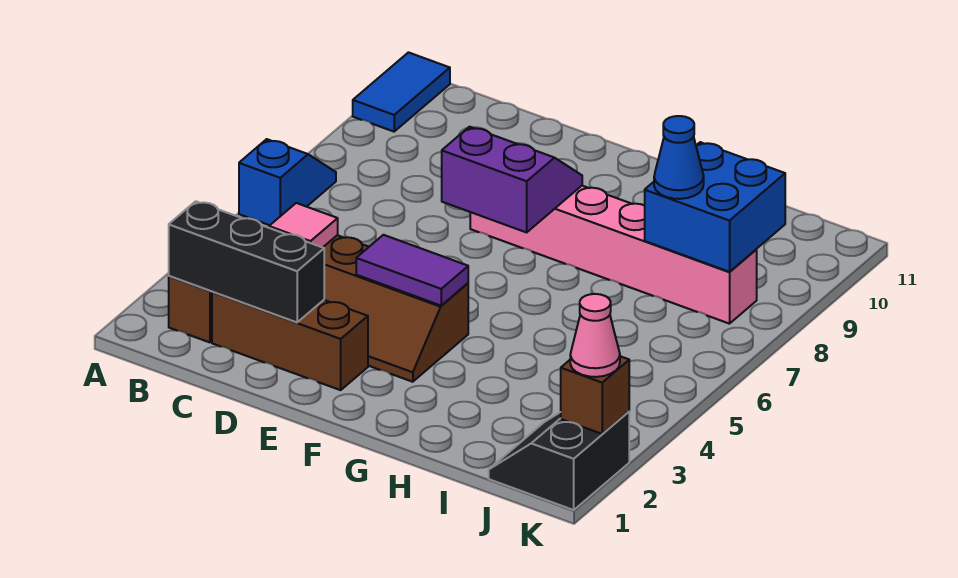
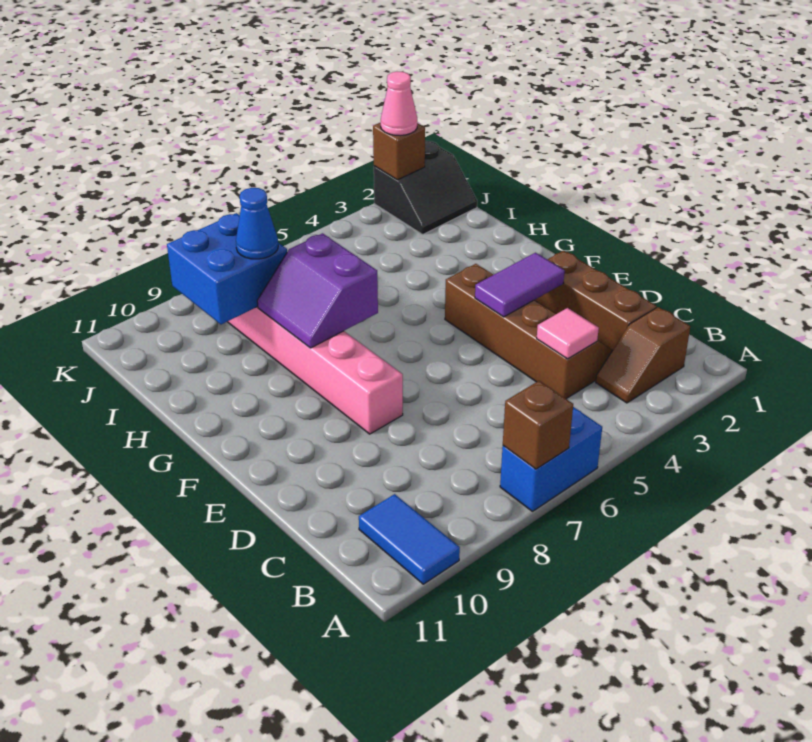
blue slope A6:A7 level 1 top 6 -> blue brick A6:A7 level 1
none -> brown brick A7 level 2
blue tile A10:A11 level 1 -> blue tile A10:B10 level 1
black brick B2:D2 level 2 -> none
purple tile E4:F4 level 2 -> purple tile E3:E4 level 2
purple slope E7:F8 level 2 top 7 -> purple slope G7:H8 level 2 top 7

